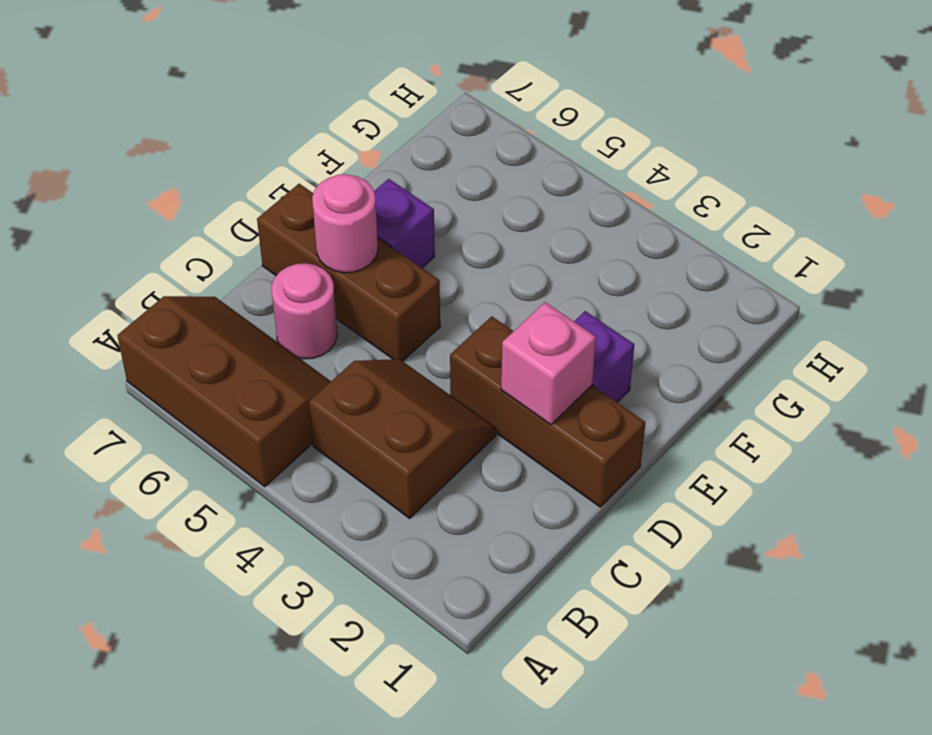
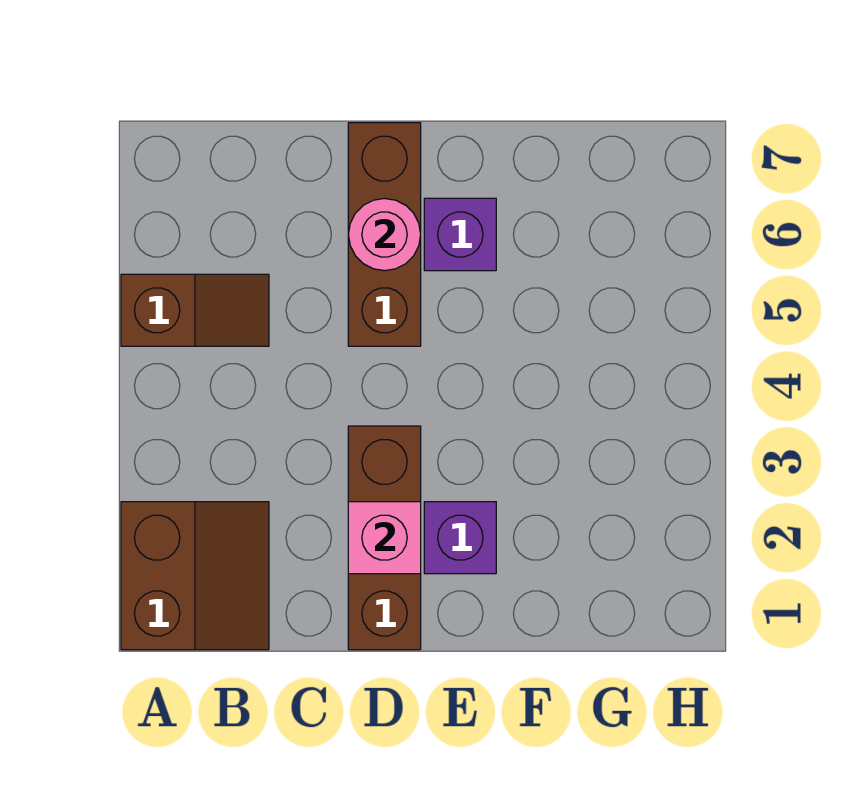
brown slope A5:B7 level 1 top A -> brown slope A5:B5 level 1 top A
brown slope B3:C4 level 1 top B -> brown slope A1:B2 level 1 top A
pink round brick C6 level 1 -> none

